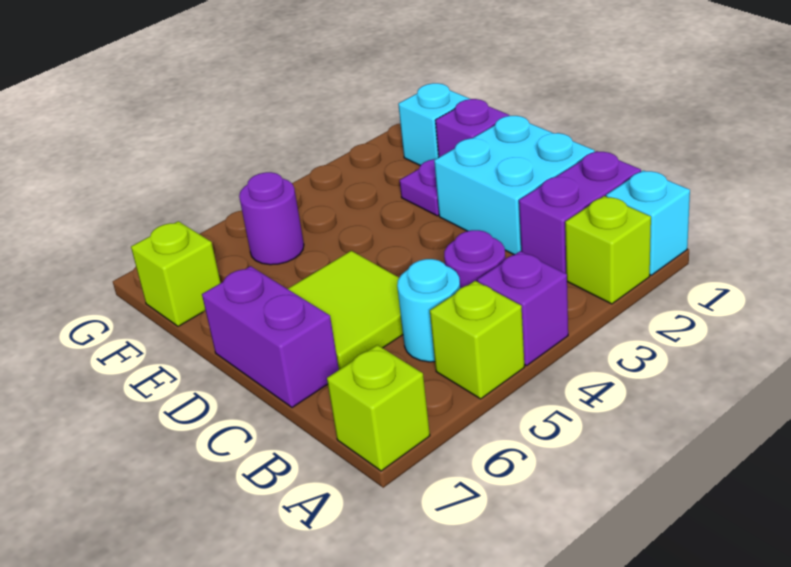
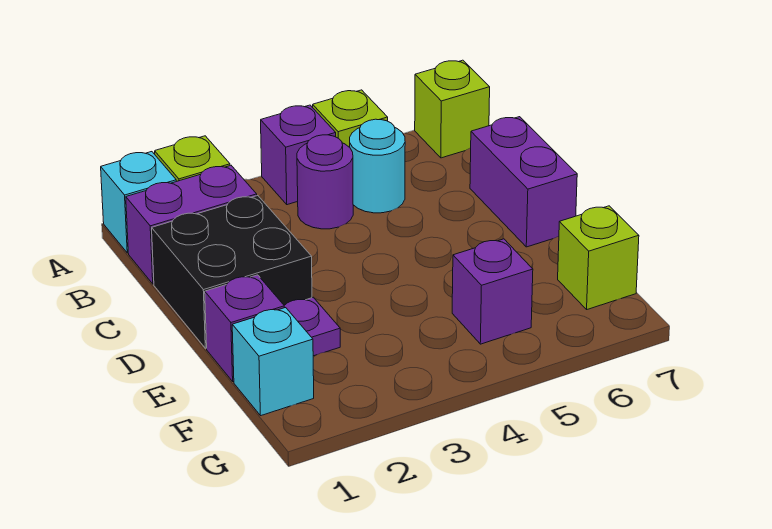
cyan brick C1:D2 level 1 -> black brick C1:D2 level 1
lime tile C5:D6 level 1 -> none
purple round brick F5 level 1 -> purple brick F5 level 1

